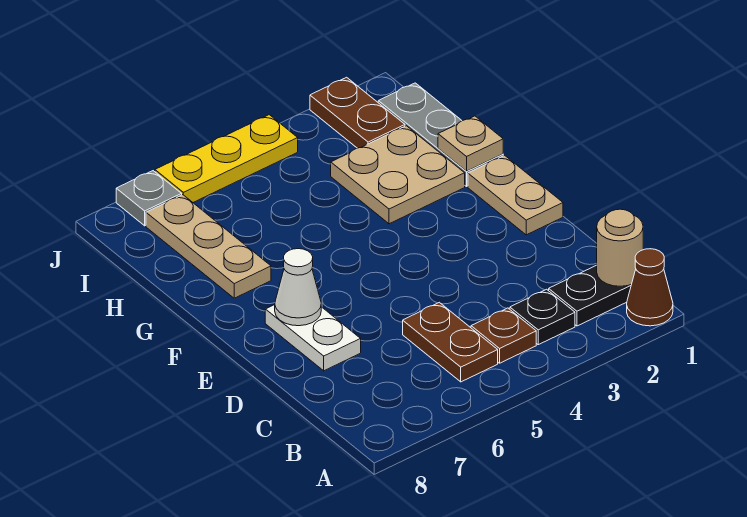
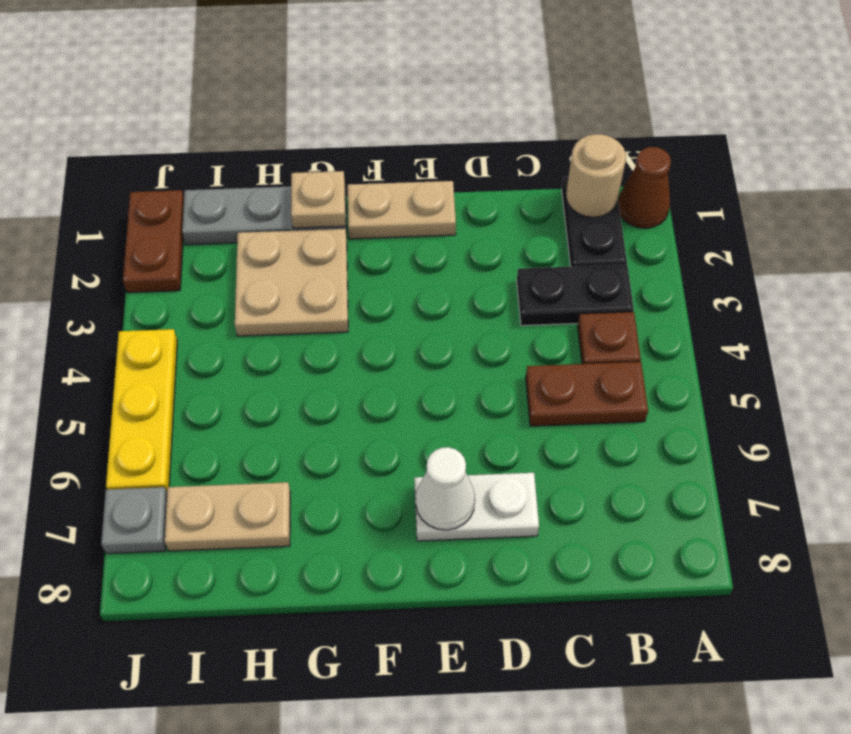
black plate B3 level 1 -> black plate B3:C3 level 1
tan plate G7:I7 level 1 -> tan plate H7:I7 level 1
brown plate I2:J2 level 1 -> brown plate J1:J2 level 1

